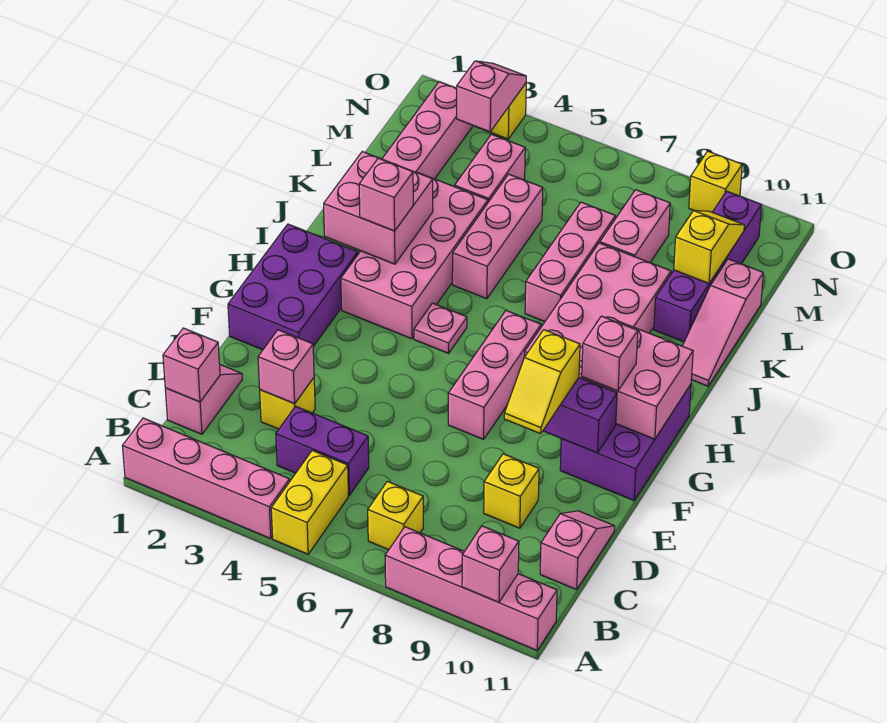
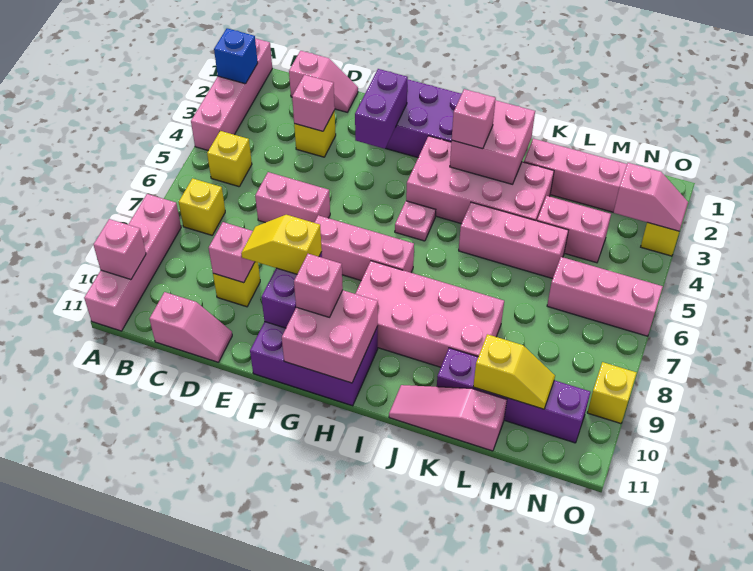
none -> blue brick A2 level 2
yellow brick A5:B5 level 1 -> yellow brick B5 level 1
pink brick C1 level 2 -> pink brick D9 level 2
purple brick C4:C5 level 1 -> purple brick F2:F3 level 2
pink brick J7:L7 level 1 -> pink brick M6:O6 level 1
pink brick L8:M8 level 1 -> pink brick D6:E6 level 1

